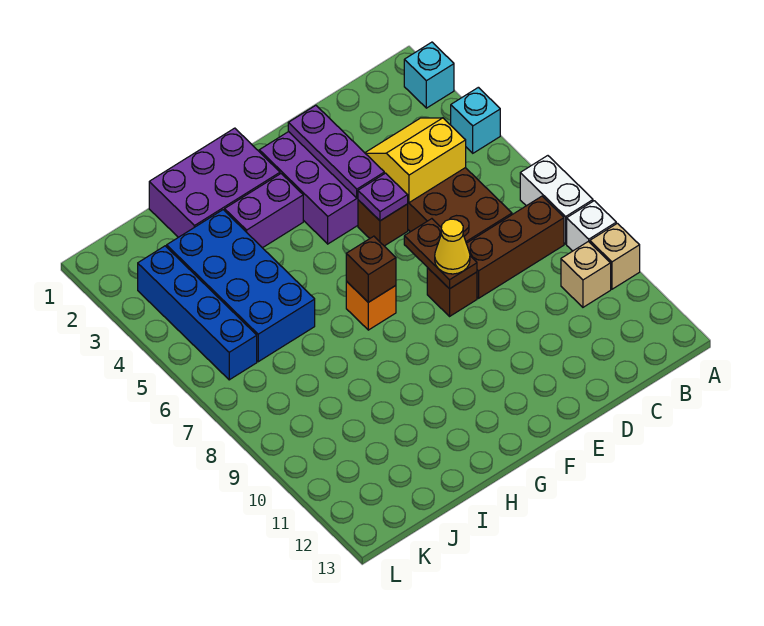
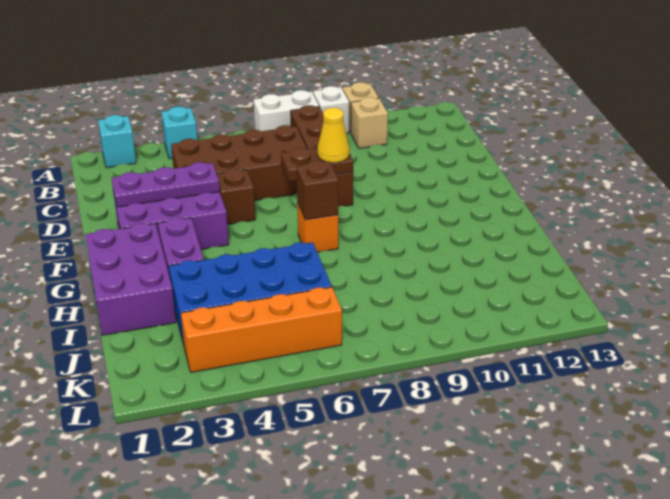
yellow slope C4:D5 level 2 top 5 -> none
purple plate E5 level 2 -> none
blue brick K3:K6 level 1 -> orange brick K3:K6 level 1

